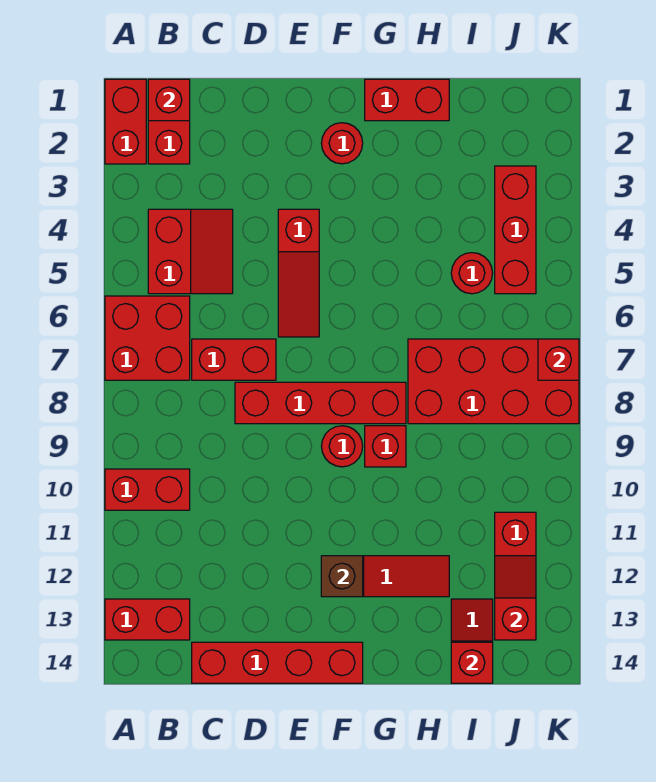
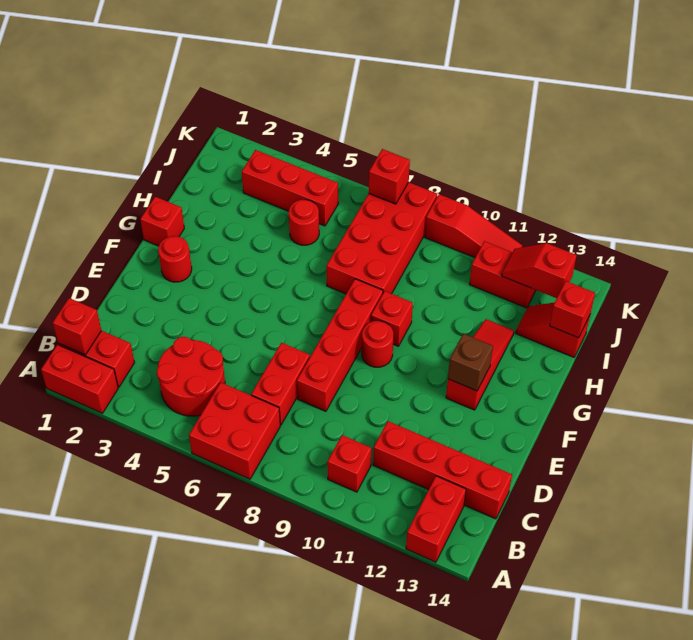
red brick A10:B10 level 1 -> red brick B10 level 1
red slope B4:C5 level 1 top B -> red round brick B4:C5 level 1
red brick C14:F14 level 1 -> red brick C11:C14 level 1
red slope E4:E6 level 1 top 4 -> red slope K9:K11 level 1 top 9
red brick G1:H1 level 1 -> red brick G1 level 1

